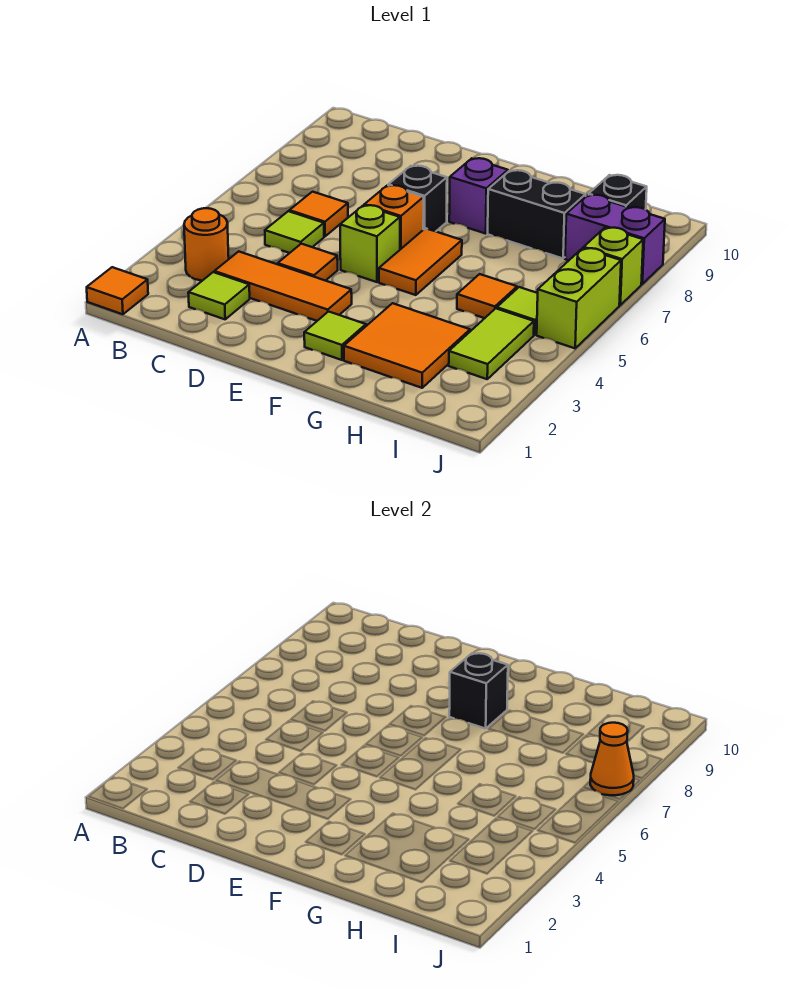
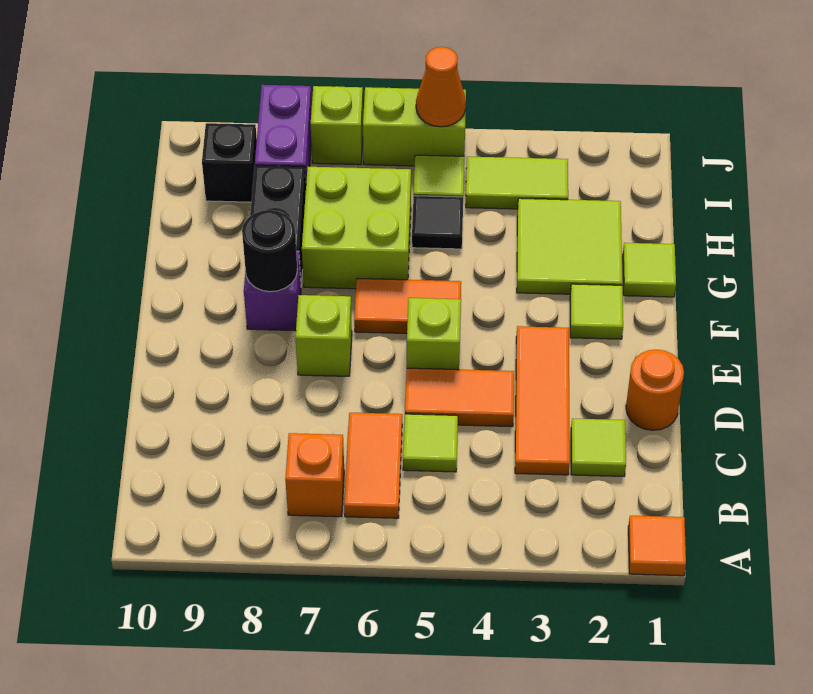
orange round brick B3 level 1 -> orange round brick D1 level 1
orange tile C6 level 1 -> orange tile B6:C6 level 1
orange tile D4 level 1 -> orange tile D4:D5 level 1
orange brick E6 level 1 -> orange brick B7 level 1
black brick E7 level 1 -> lime brick E7 level 1
black brick F8 level 2 -> black round brick F8 level 2
none -> lime tile G1 level 1
orange tile G2:H3 level 1 -> lime tile G2:H3 level 1
none -> lime brick G6:H7 level 1
orange tile H5 level 1 -> black tile H5 level 1
orange cone J7 level 2 -> orange cone J5 level 2

